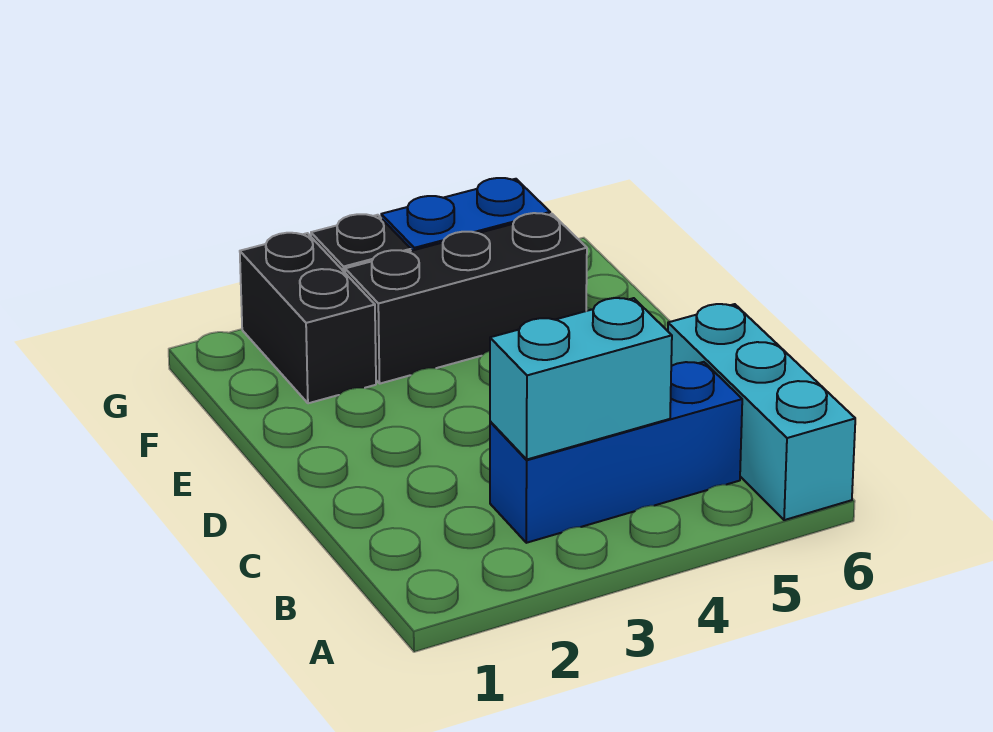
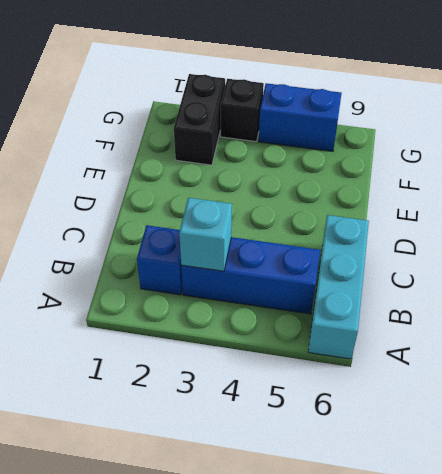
none -> blue brick B2 level 1
cyan brick B3:B4 level 2 -> cyan brick B3 level 2
black brick F3:F5 level 1 -> none

